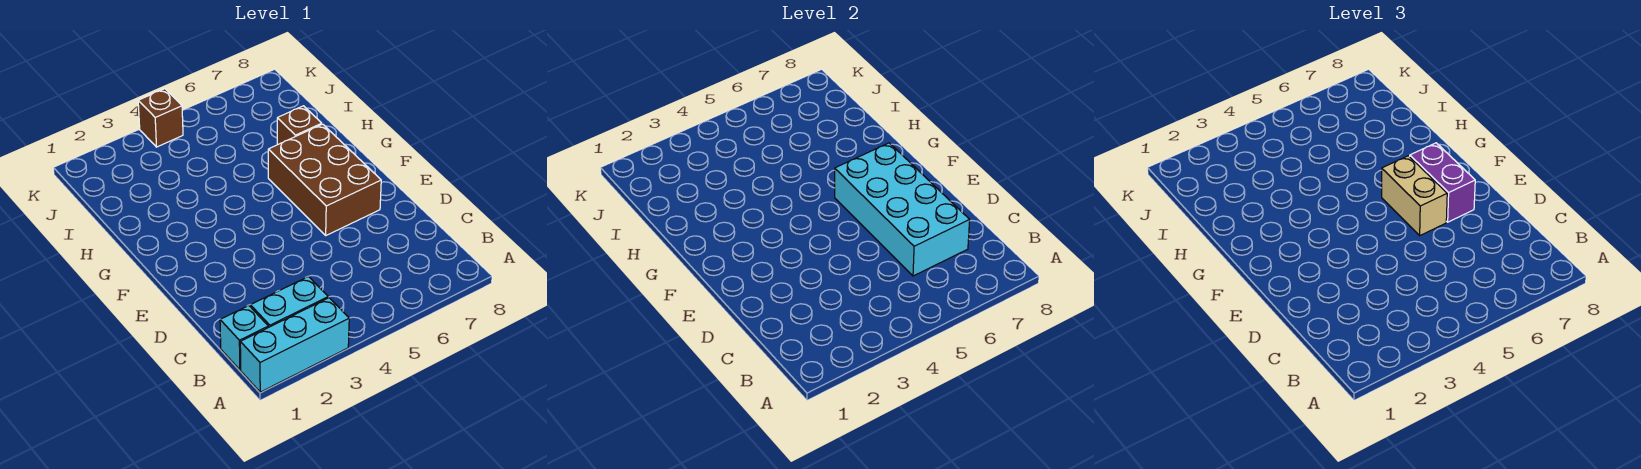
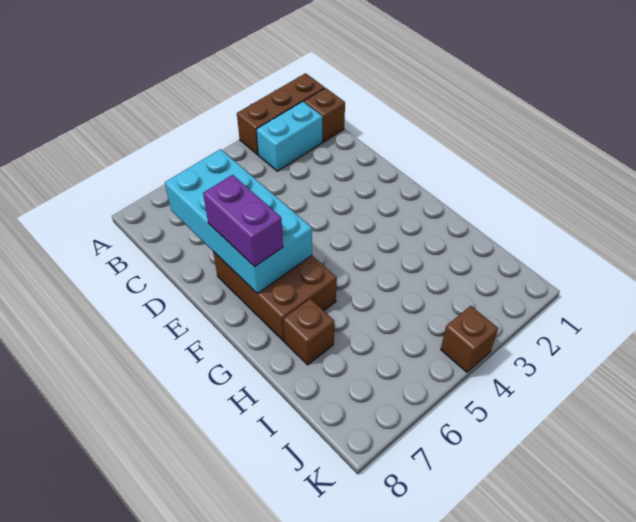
cyan brick A1:A3 level 1 -> brown brick A1:A3 level 1
cyan brick B1 level 1 -> brown brick B1 level 1
tan brick E6:F6 level 3 -> none

